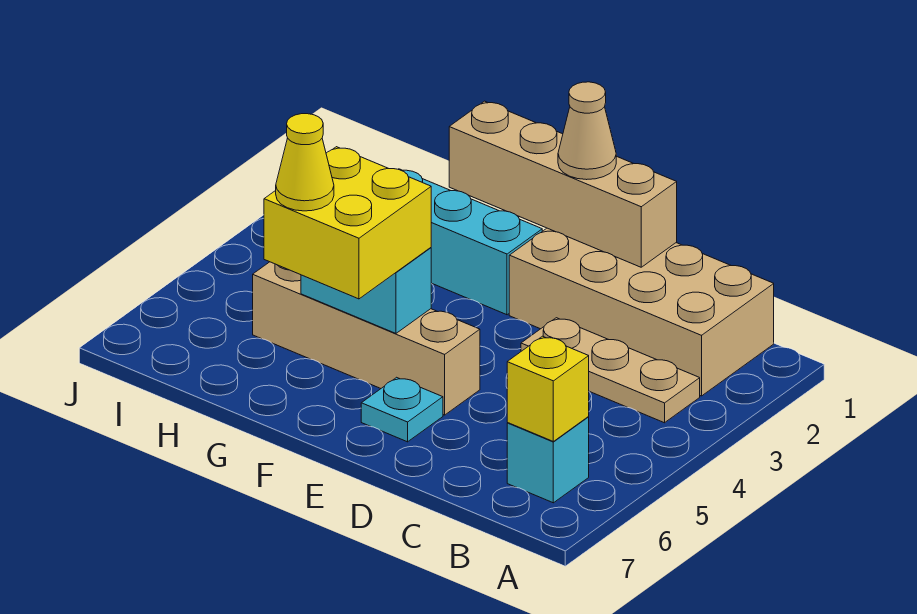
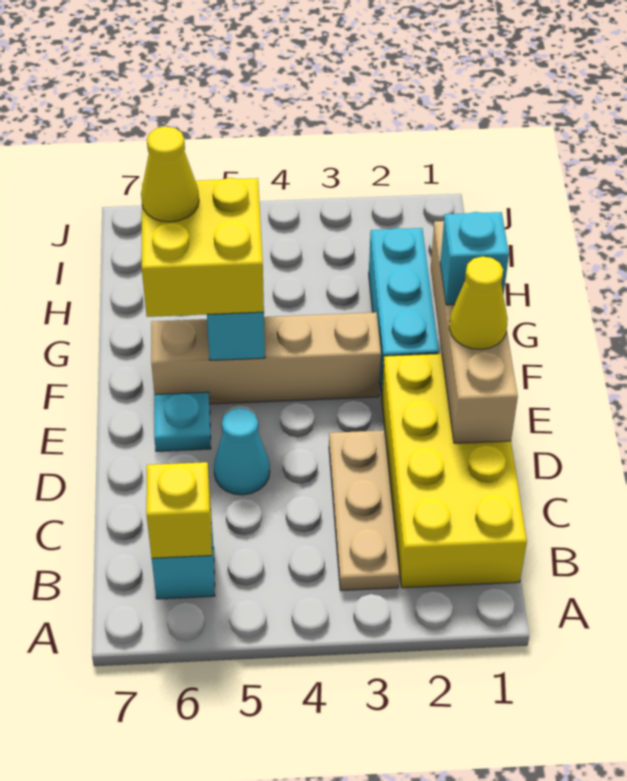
tan brick B1:E2 level 1 -> yellow brick B1:E2 level 1
none -> cyan cone D5 level 1
tan cone E1 level 3 -> yellow cone E1 level 3
tan brick E5:H5 level 1 -> tan brick F3:F6 level 1
none -> cyan brick F1 level 3

